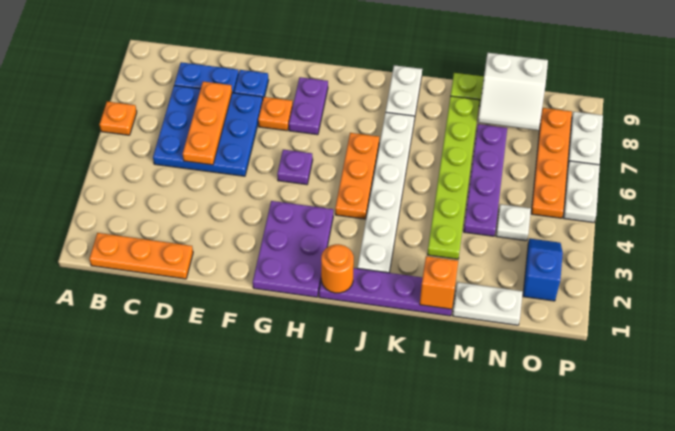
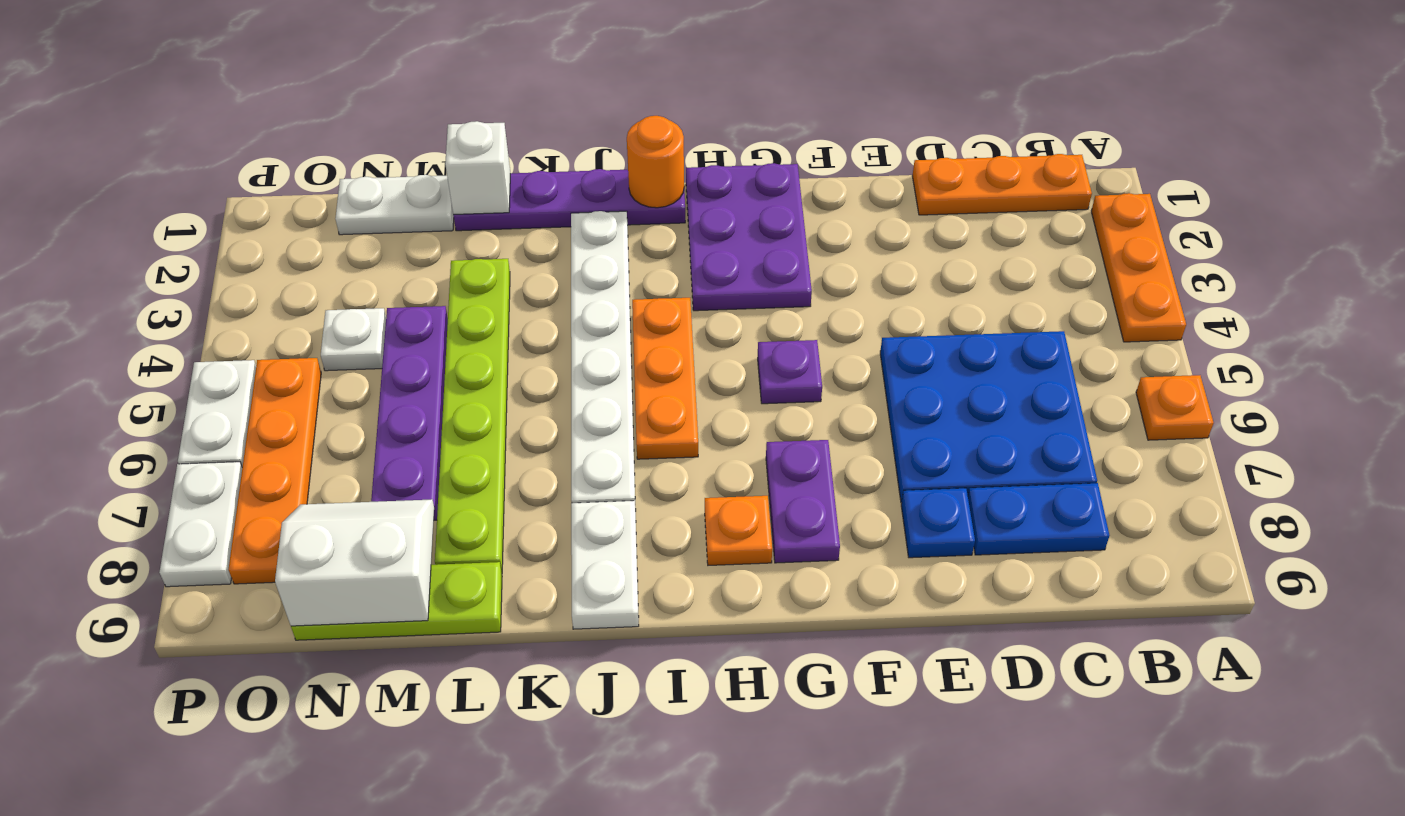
orange plate D5:D7 level 2 -> orange plate A2:A4 level 1
orange plate F7 level 1 -> orange plate H8 level 1
orange brick L1 level 2 -> white brick L1 level 2
blue slope O2:O3 level 1 top 2 -> none

